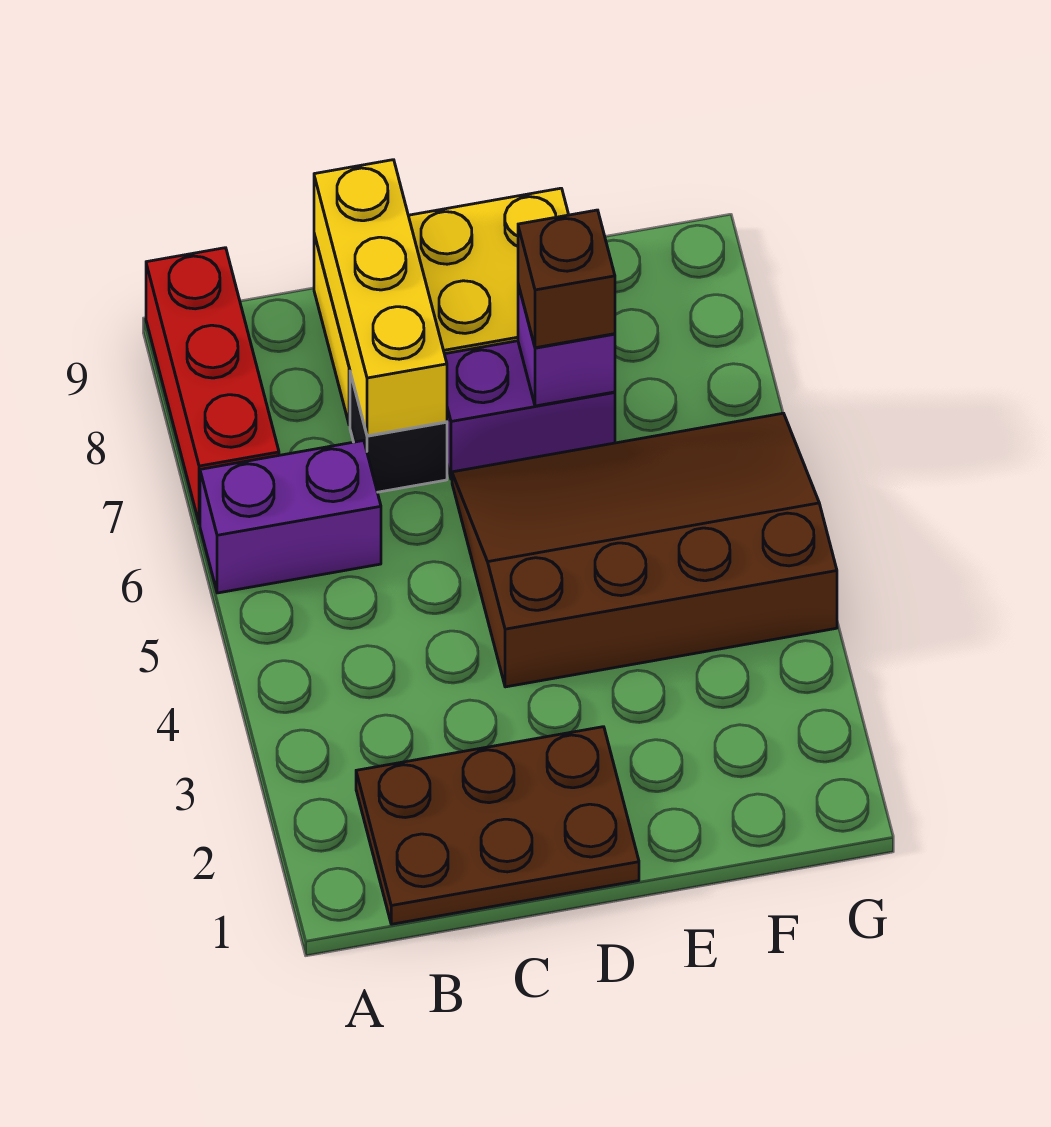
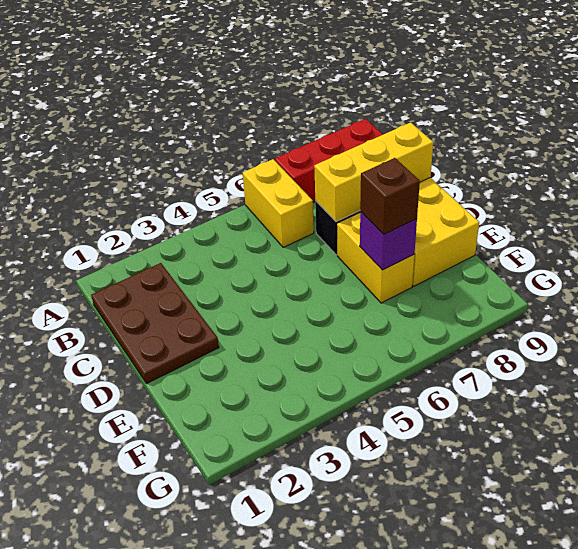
purple brick A6:B6 level 1 -> yellow brick A6:B6 level 1
brown slope D4:G6 level 1 top 4 -> none
purple brick D7:E7 level 1 -> yellow brick D7:E7 level 1

